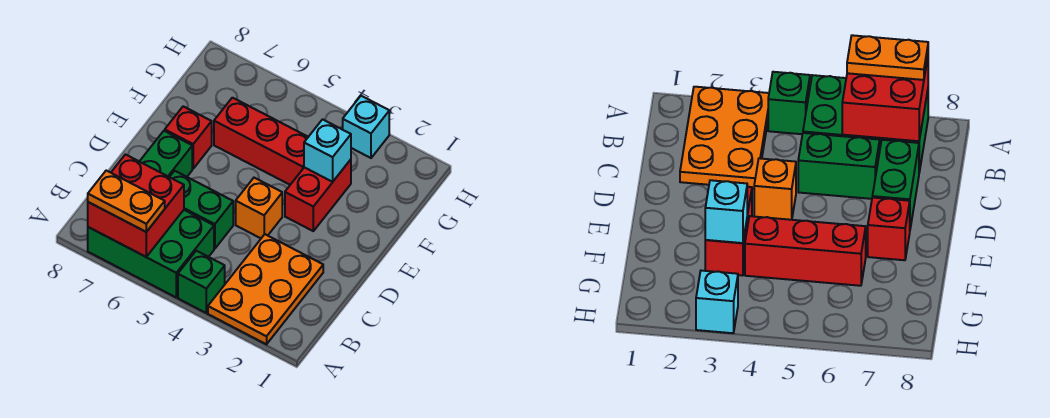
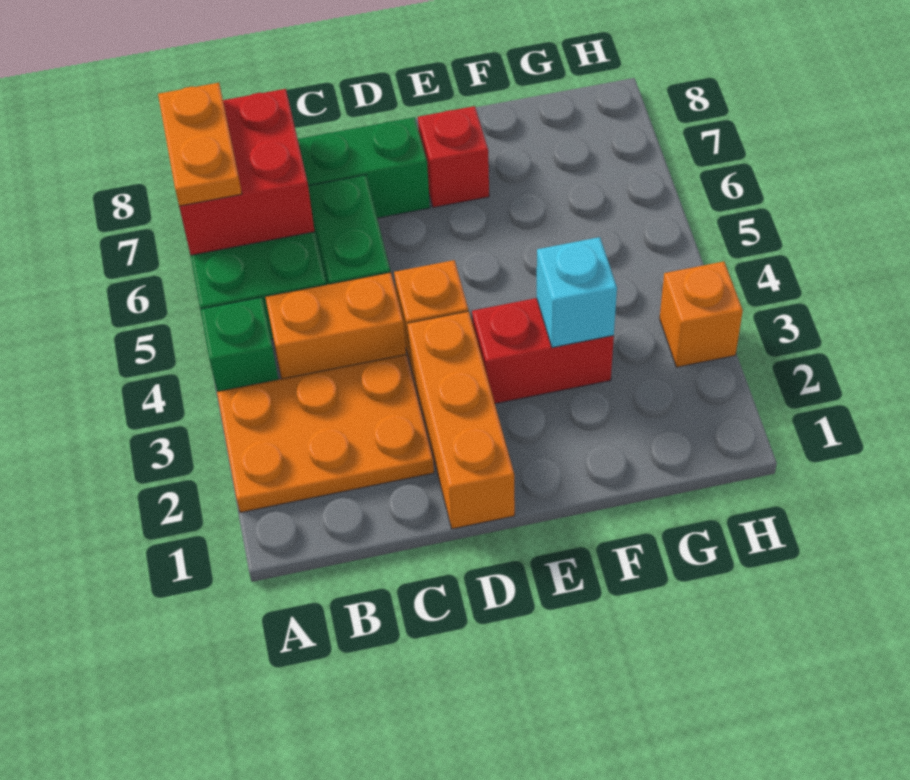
none -> orange brick B4:C4 level 1
none -> orange brick D1:D3 level 1
red brick F4:F6 level 1 -> none
cyan brick H3 level 1 -> orange brick H3 level 1

